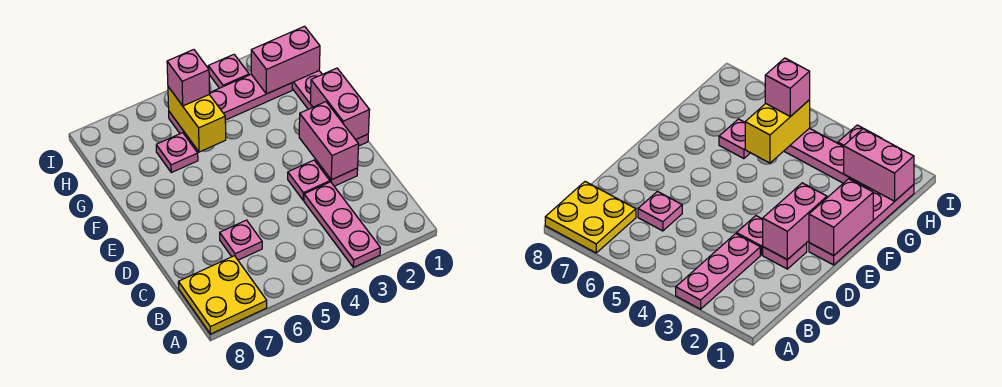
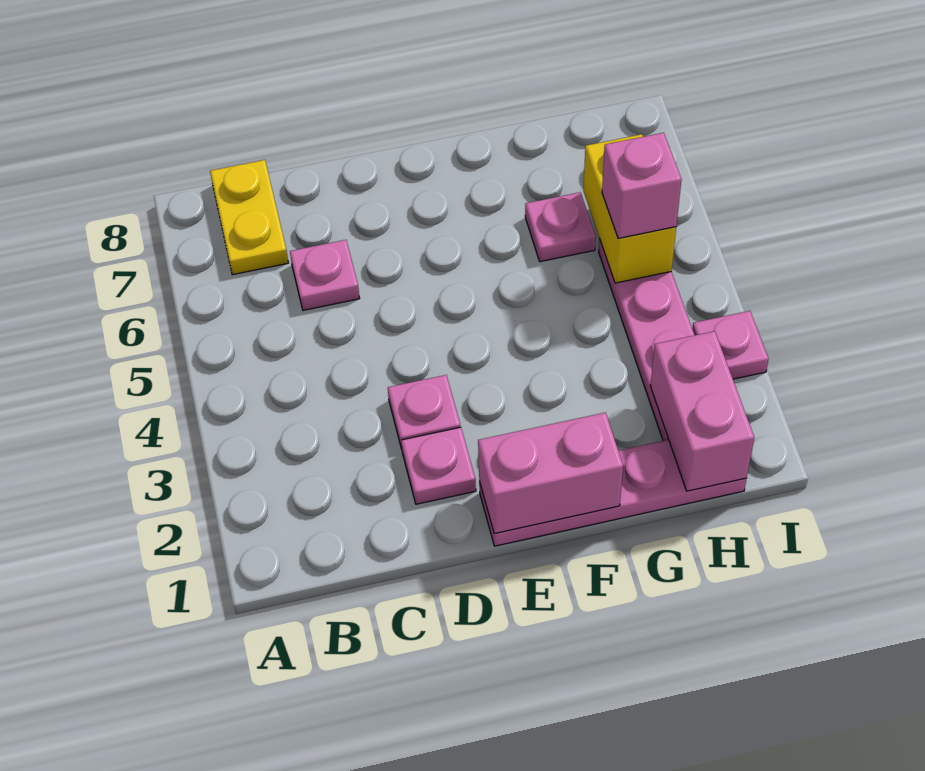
pink plate A3:C3 level 1 -> none
yellow plate A7:B8 level 1 -> yellow plate B7:B8 level 1
pink brick D2:E2 level 2 -> none
yellow brick G5:H5 level 2 -> yellow brick H5:H6 level 2

